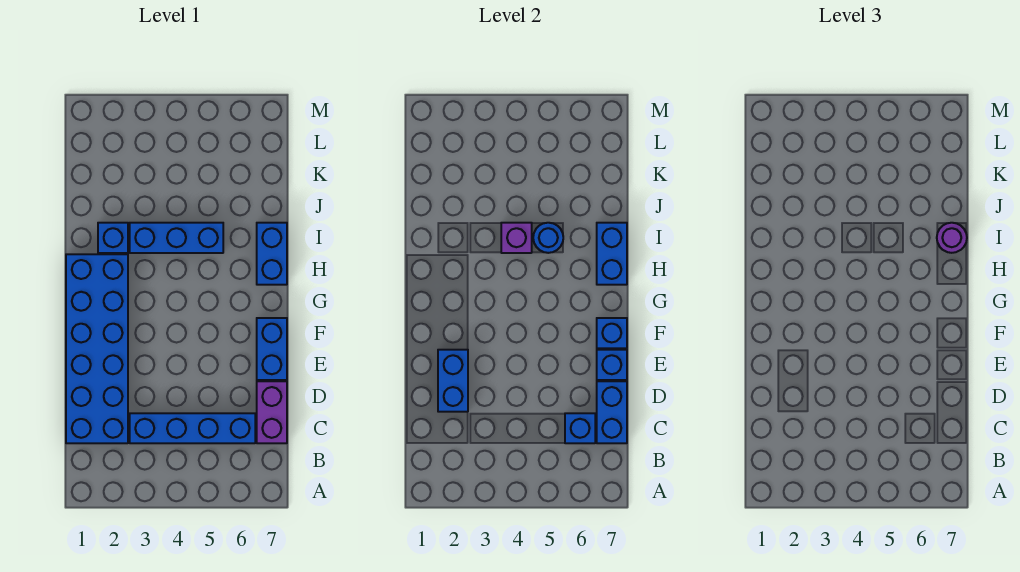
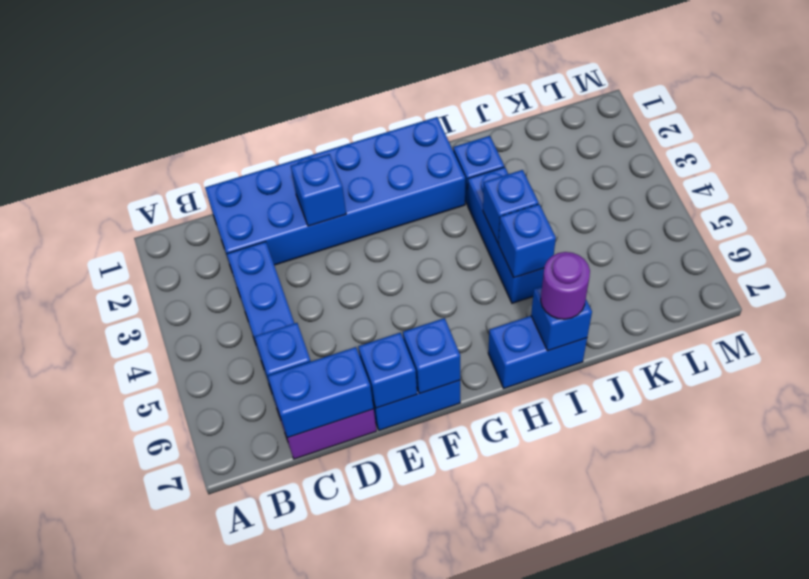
blue brick D2:E2 level 2 -> blue brick E2 level 2
blue brick H7:I7 level 2 -> blue brick I7 level 2
purple brick I4 level 2 -> blue brick I4 level 2
blue round brick I5 level 2 -> blue brick I5 level 2

